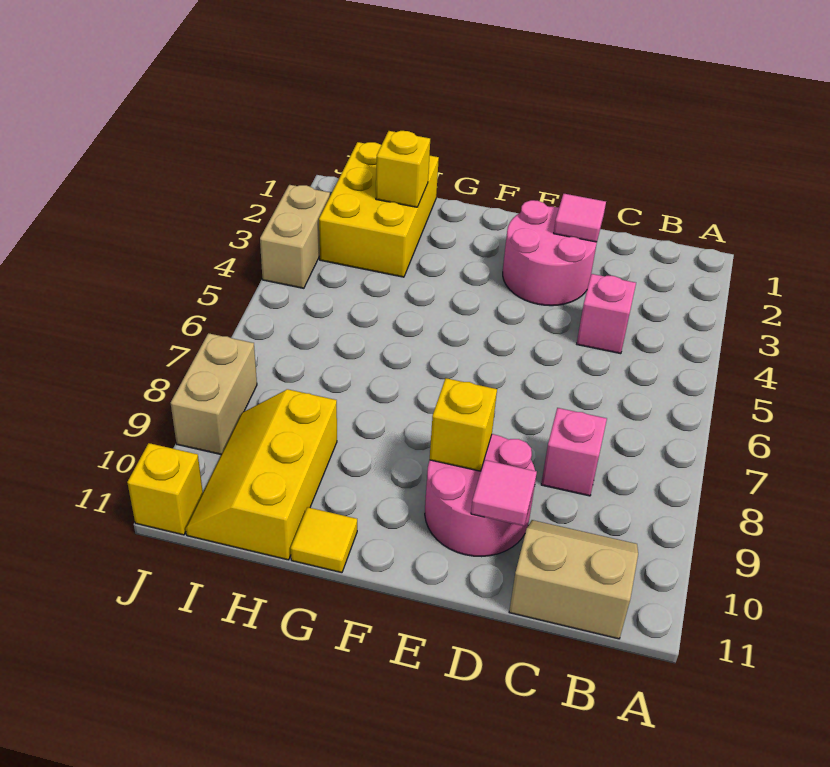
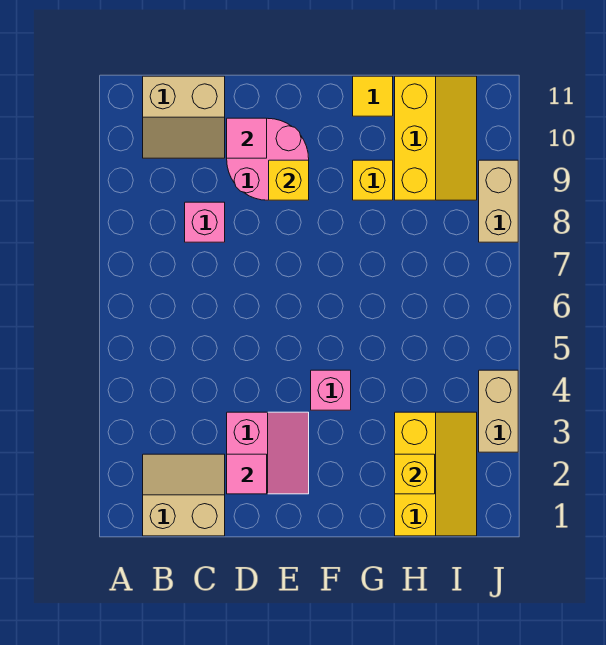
none -> tan slope B1:C2 level 1 top 1
pink brick C4 level 1 -> pink brick F4 level 1
pink round brick D2:E3 level 1 -> pink slope D2:E3 level 1 top D
yellow brick H1:I3 level 1 -> yellow slope H1:I3 level 1 top H
yellow brick J11 level 1 -> yellow brick G9 level 1

